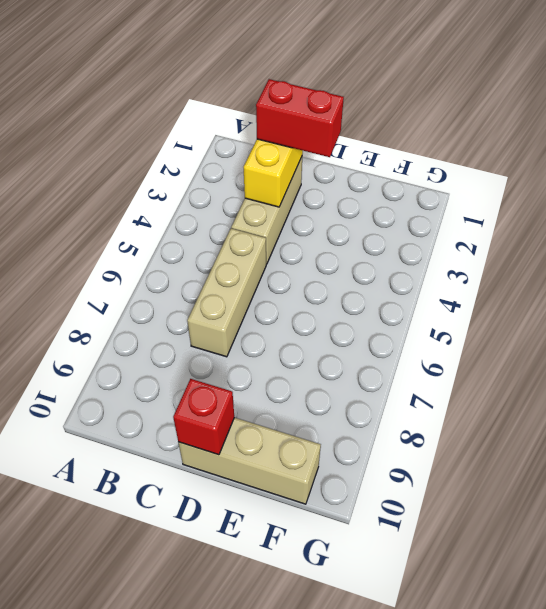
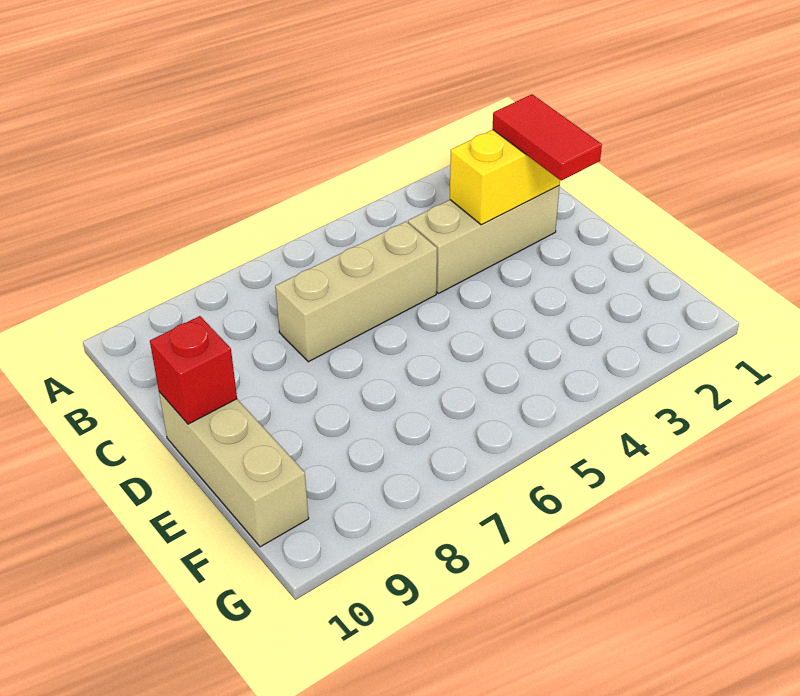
red brick C2:D2 level 3 -> red tile C2:D2 level 3

